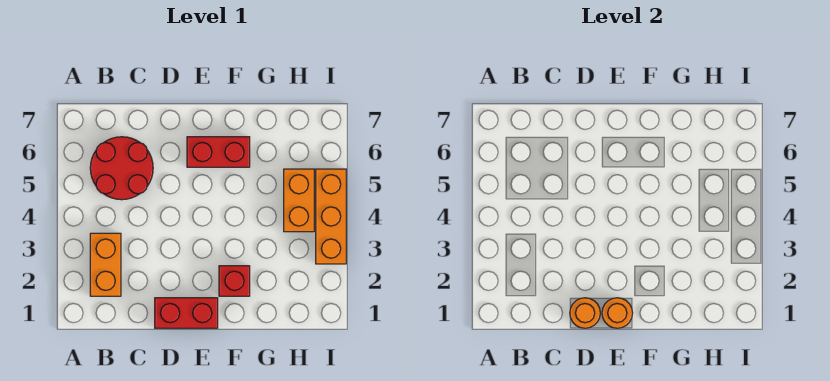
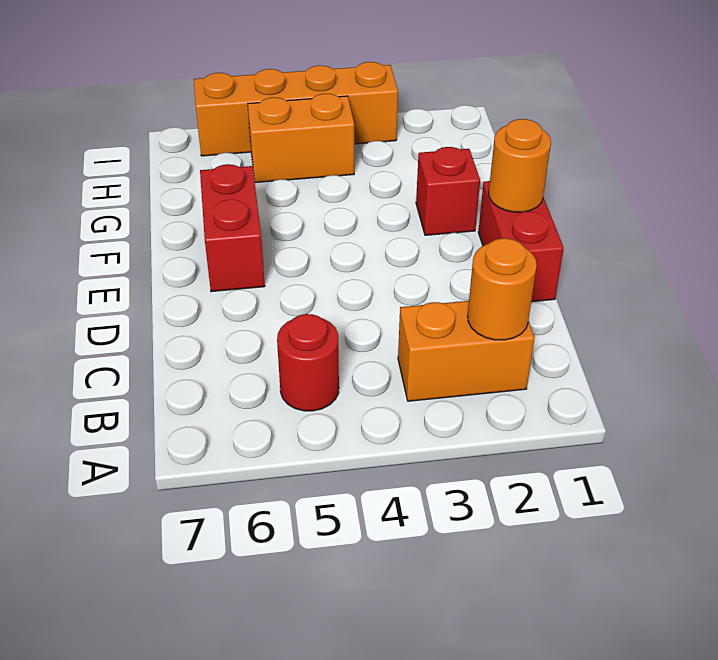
red round brick B5:C6 level 1 -> red round brick B5 level 1
orange round brick D1 level 2 -> orange round brick B2 level 2
orange brick I3:I5 level 1 -> orange brick I3:I6 level 1

